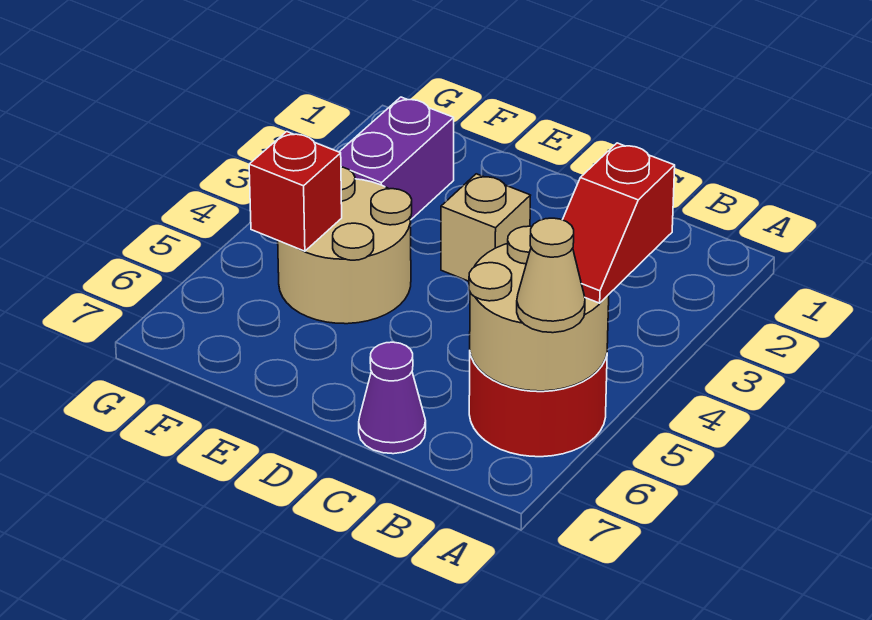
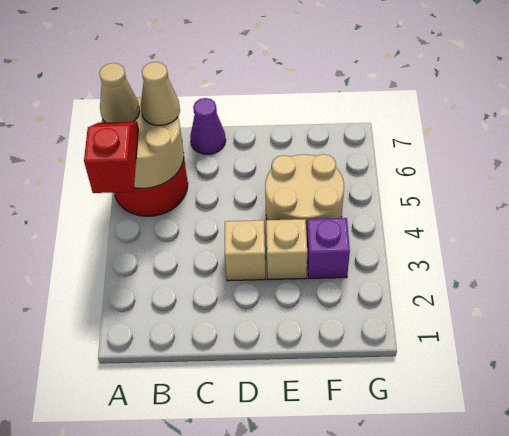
none -> tan cone B6 level 3
none -> tan brick E3 level 1
purple brick F2:F3 level 1 -> purple brick F3 level 1
red brick F5 level 2 -> none

